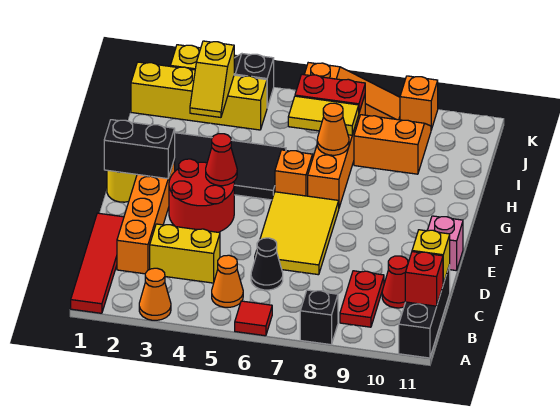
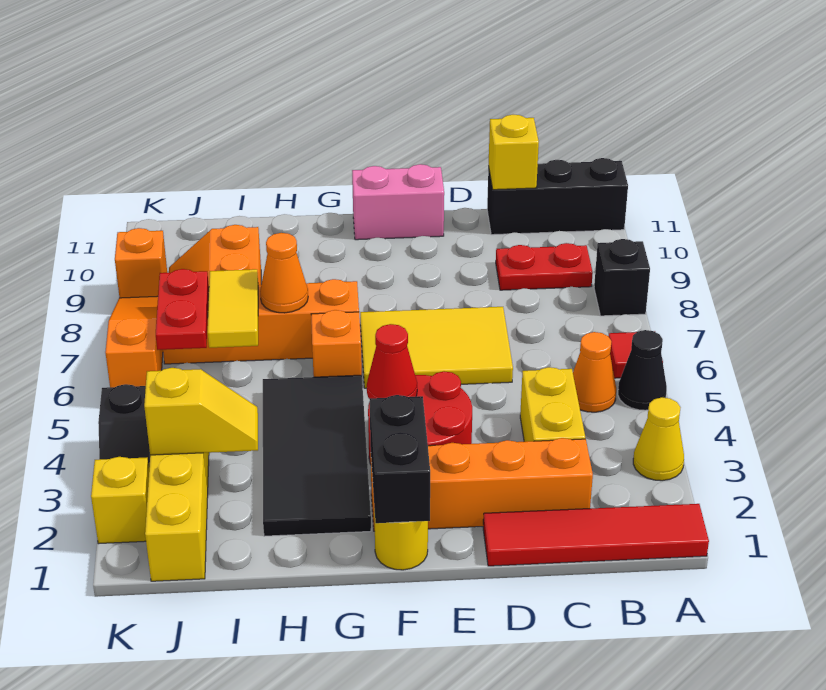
orange cone A3 level 1 -> yellow cone A3 level 1
red brick B11 level 2 -> none
black cone C6 level 1 -> black cone A5 level 1
red cone C10 level 1 -> none
pink brick E11 level 1 -> pink brick E11:F11 level 1

